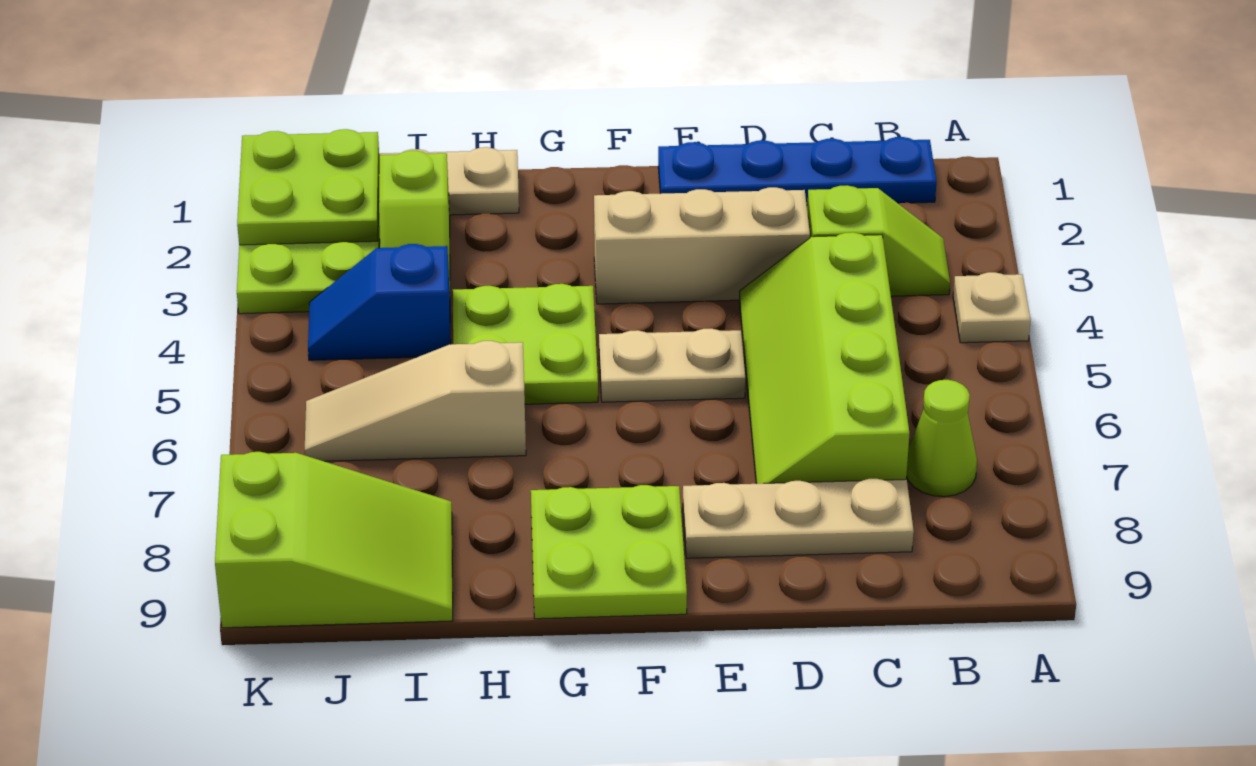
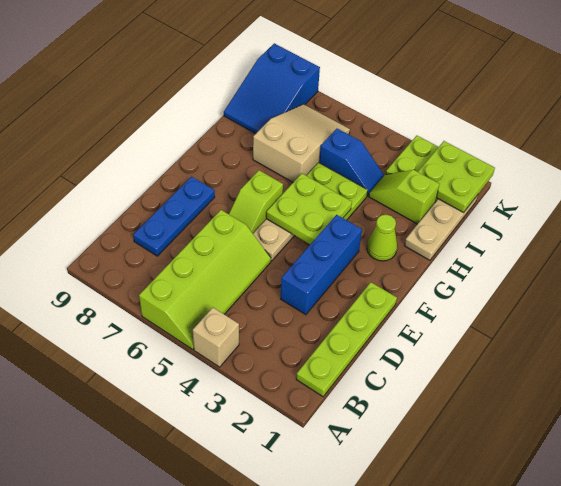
tan plate A4 level 1 -> tan brick A4 level 1
blue plate B1:E1 level 1 -> lime plate B1:E1 level 1
lime slope B3:C3 level 1 top C -> lime slope E6:F6 level 1 top F
lime cone B7 level 1 -> lime cone G2 level 1
lime slope C4:D7 level 1 top C -> lime slope A5:D6 level 1 top 6
tan plate C8:E8 level 1 -> blue plate C8:E8 level 1
tan brick D3:F3 level 1 -> blue brick D3:F3 level 1
lime plate F8:G9 level 1 -> lime plate F4:G5 level 2
tan slope H6:J6 level 1 top H -> tan slope H6:J7 level 1 top H
blue slope I4:J4 level 1 top I -> blue slope I4:I5 level 1 top 5
lime slope I8:K9 level 1 top K -> blue slope I8:K9 level 1 top K

